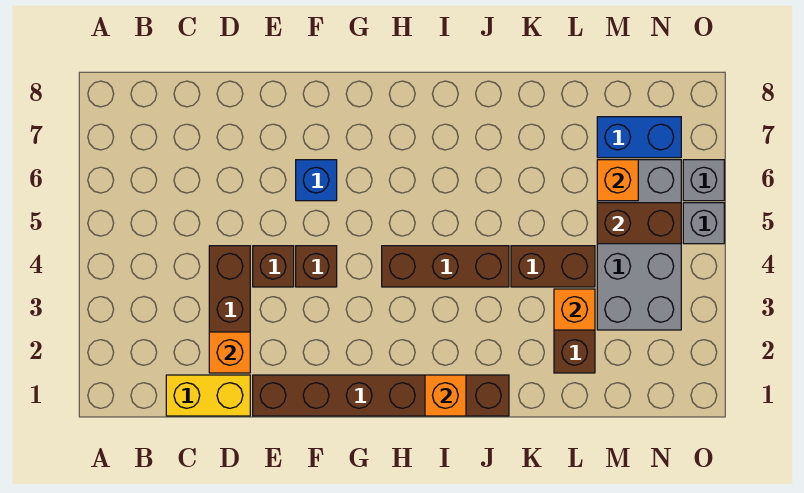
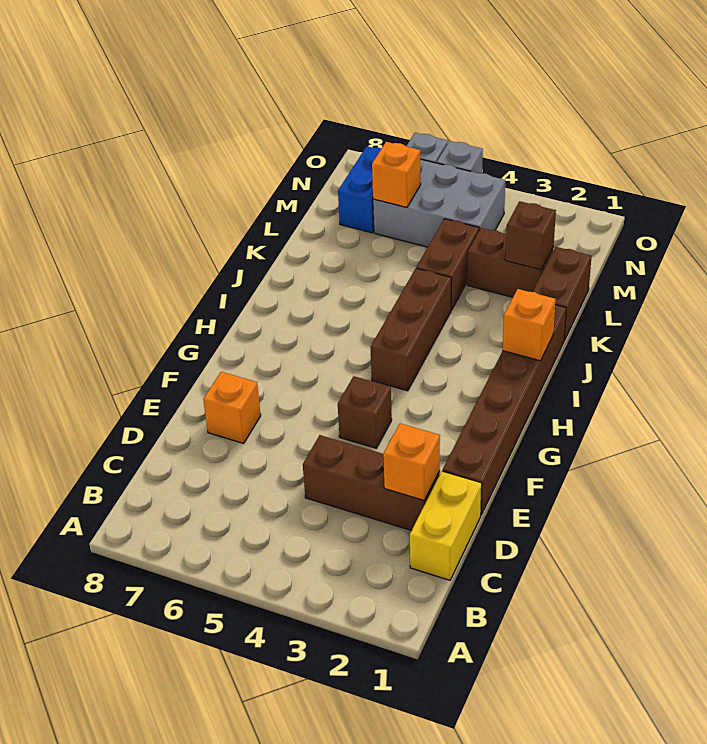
brown brick E4 level 1 -> brown brick L2 level 2
blue brick F6 level 1 -> none
orange brick L3 level 2 -> orange brick E7 level 1
grey brick M3:N6 level 1 -> grey brick M4:N6 level 1
brown brick M5:N5 level 2 -> brown brick K1:L1 level 1

